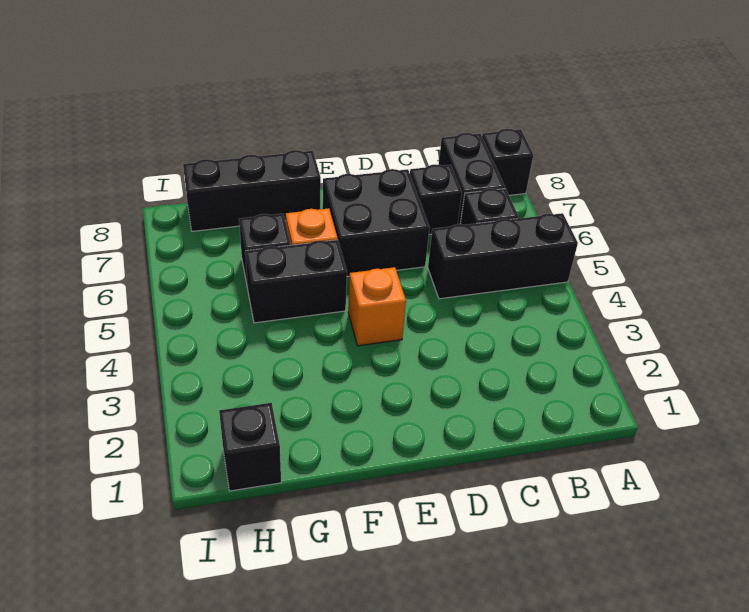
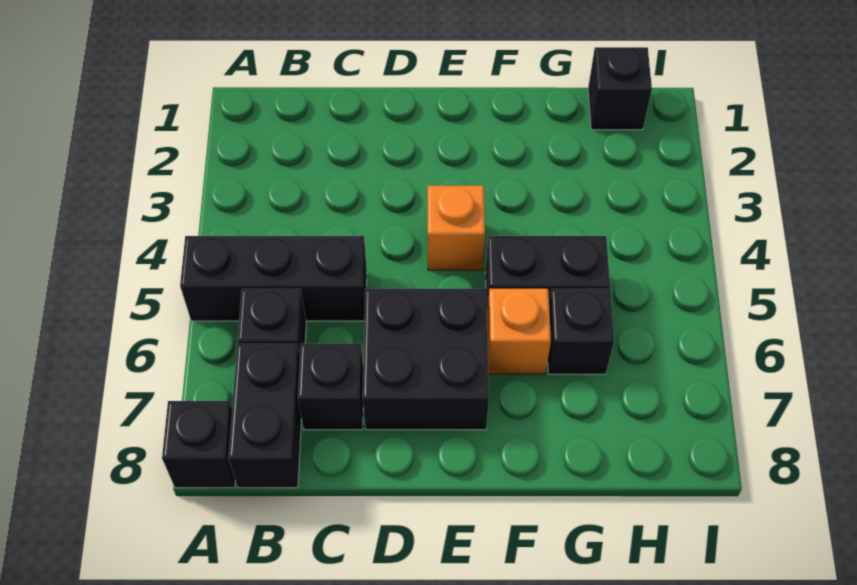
black brick F8:H8 level 1 -> none

